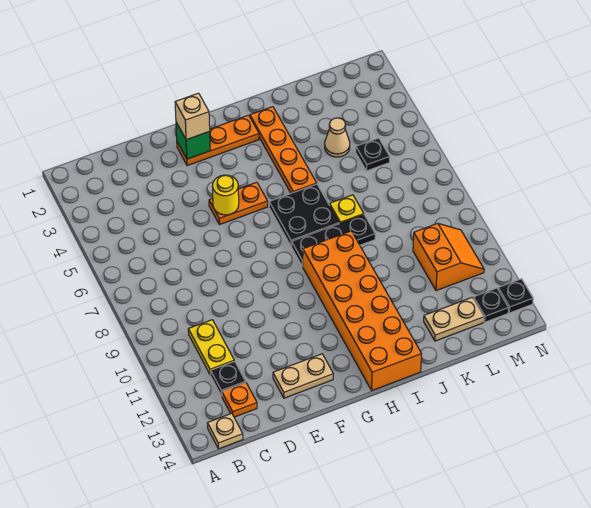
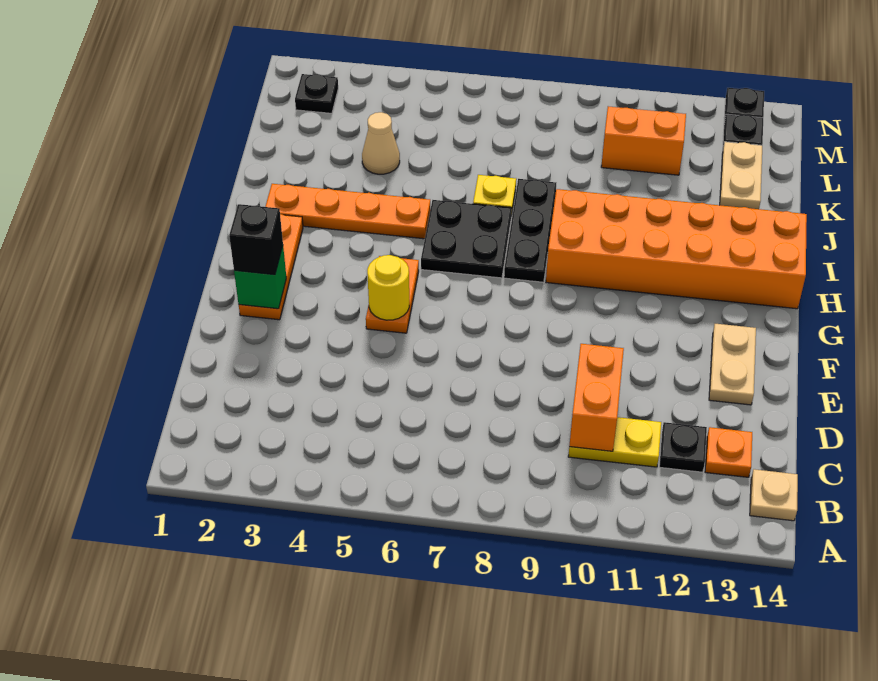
none -> orange brick C10:D10 level 2
tan brick F2 level 3 -> black brick F2 level 3
black plate L5 level 1 -> black plate M2 level 1

